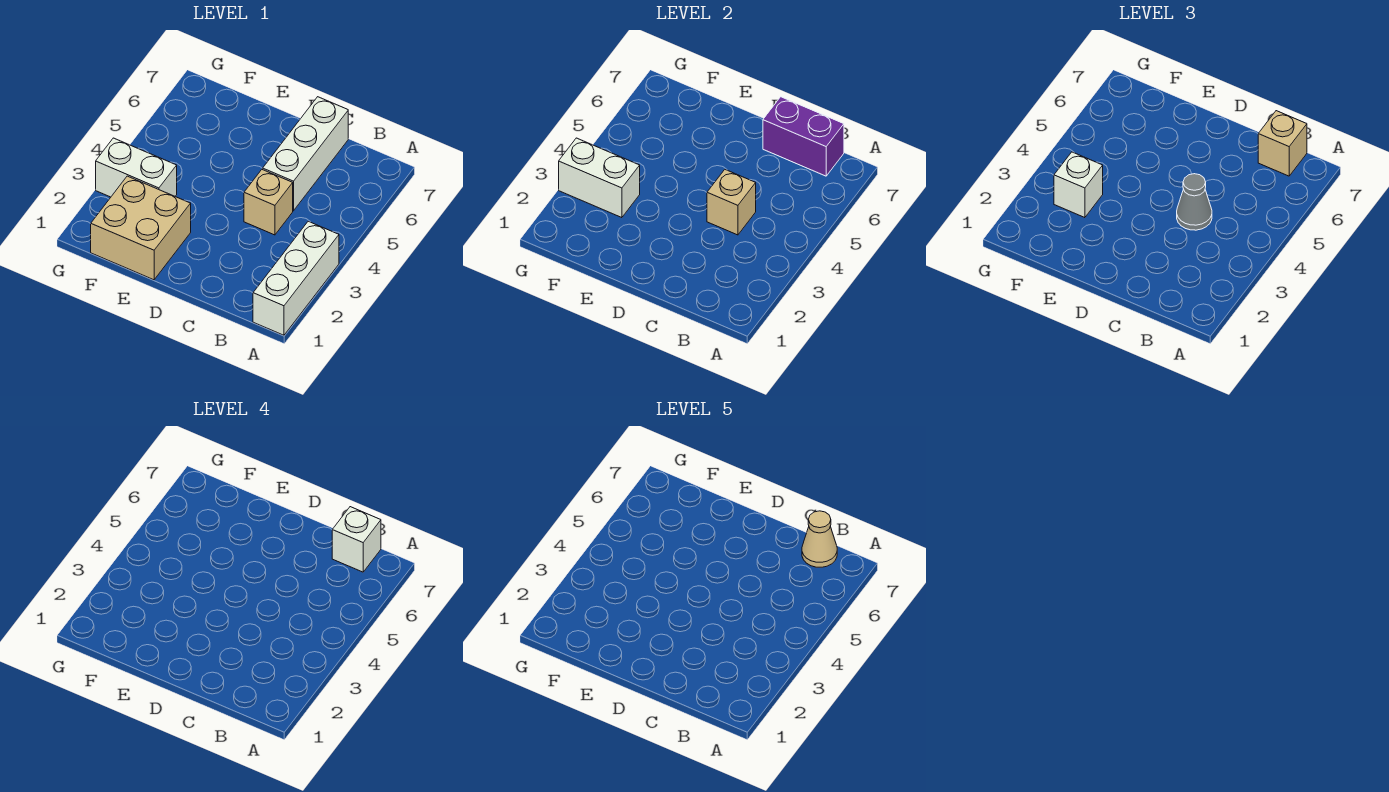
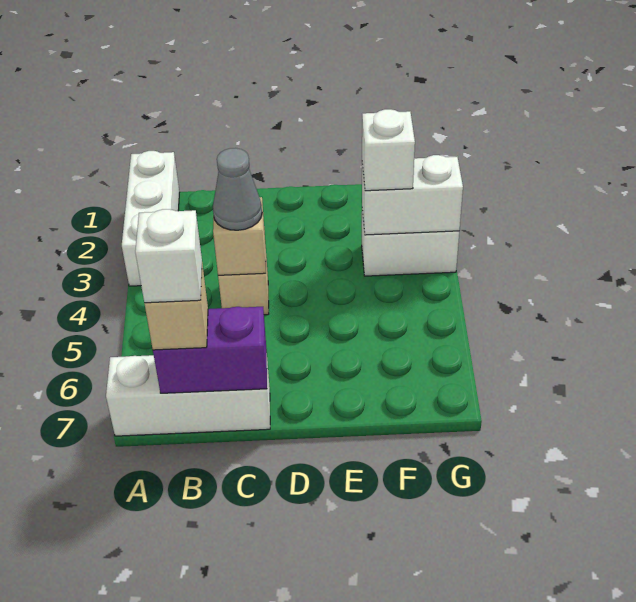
tan cone B7 level 5 -> none
white brick C5:C7 level 1 -> white brick A7:C7 level 1
tan brick E1:F2 level 1 -> none

